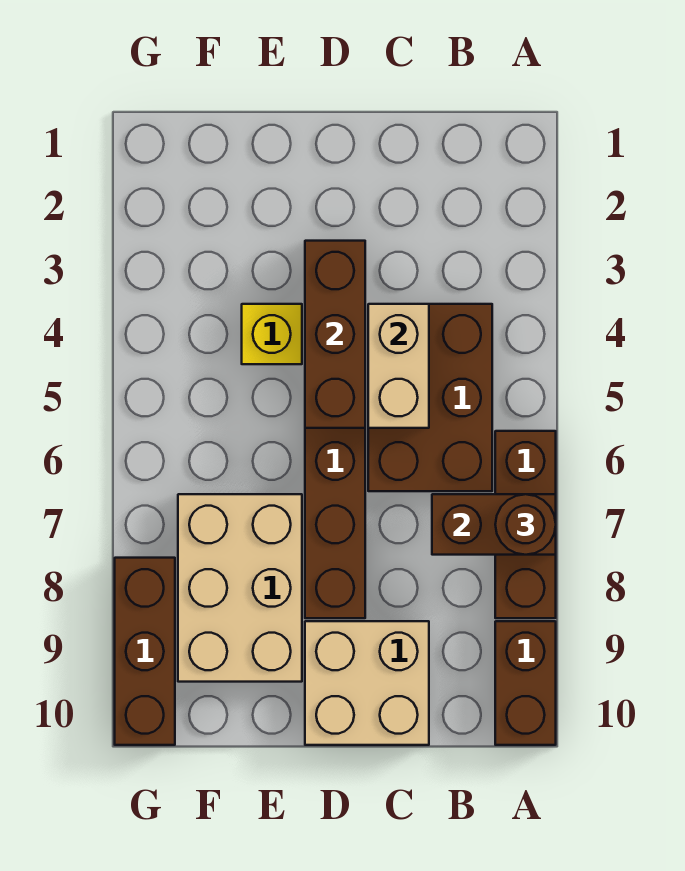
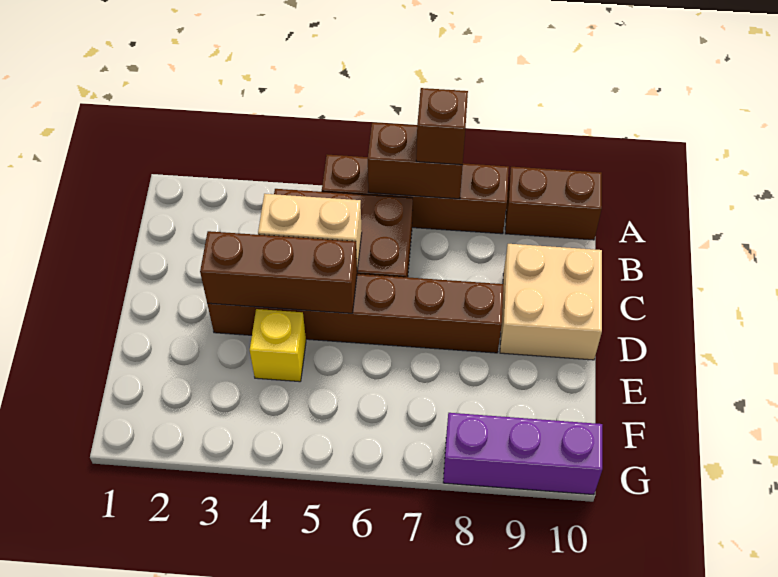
brown brick A6:A8 level 1 -> brown brick A5:A8 level 1
brown brick A7:B7 level 2 -> brown brick A6:A7 level 2
brown round brick A7 level 3 -> brown brick A7 level 3
tan brick E7:F9 level 1 -> none
brown brick G8:G10 level 1 -> purple brick G8:G10 level 1

